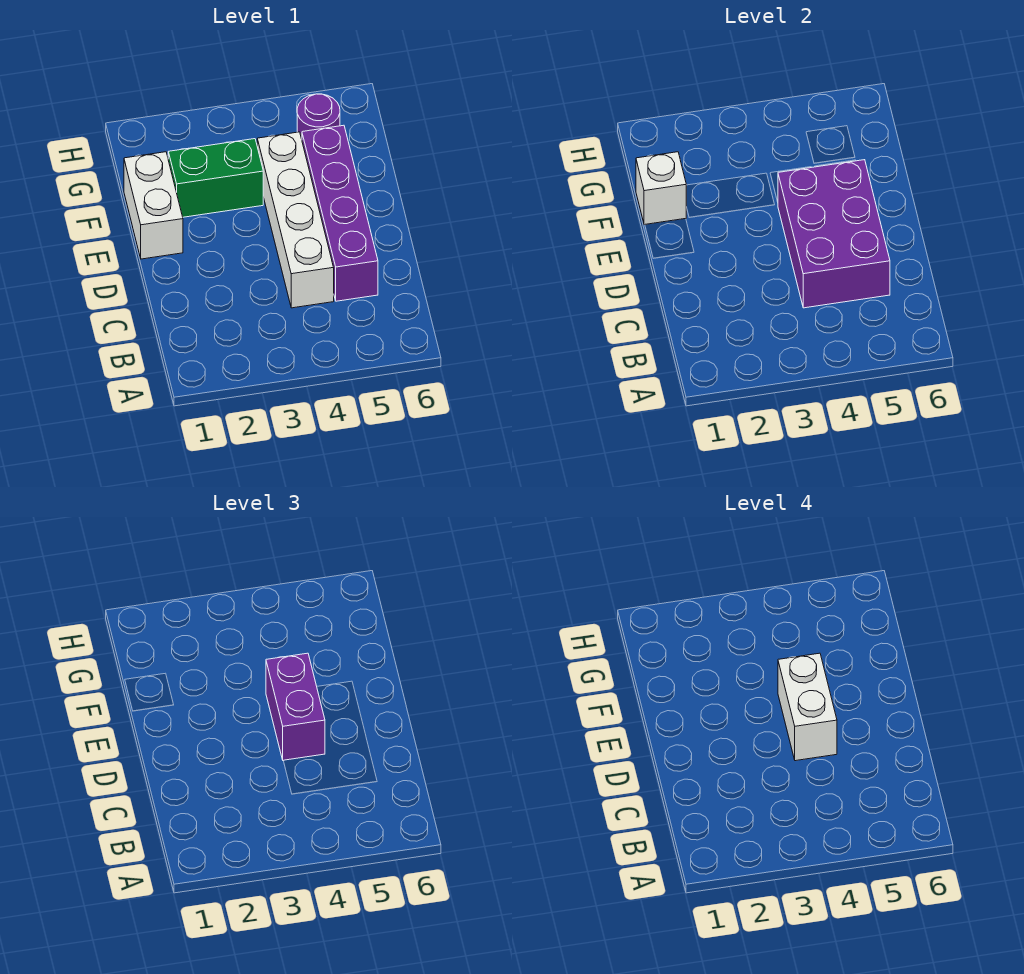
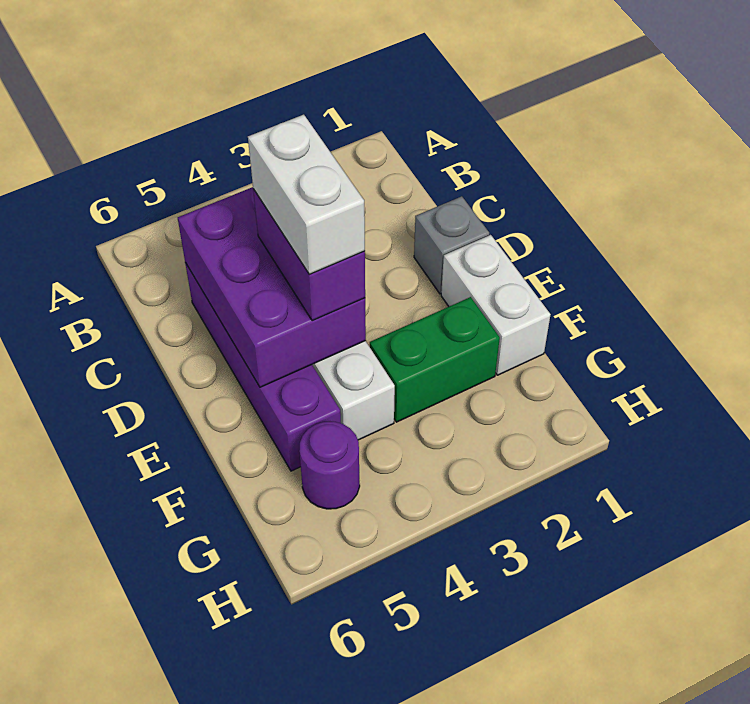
none -> grey brick D1 level 1
white brick F1 level 2 -> none

